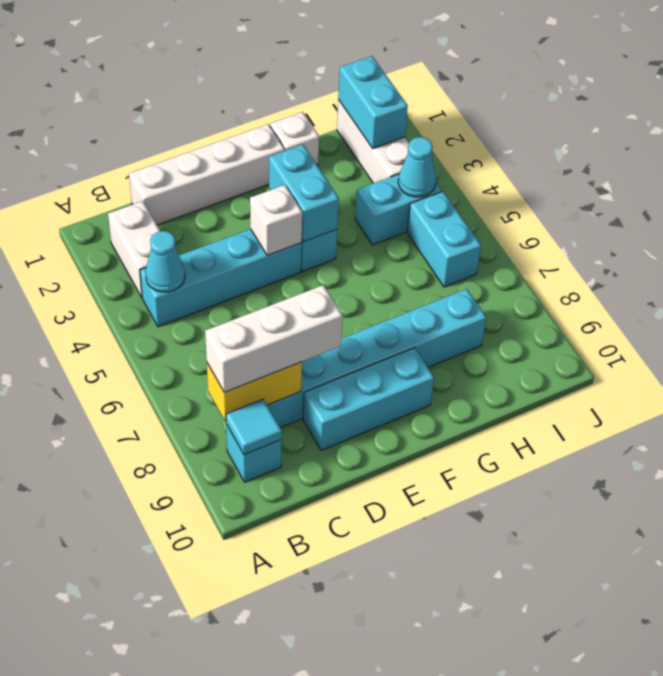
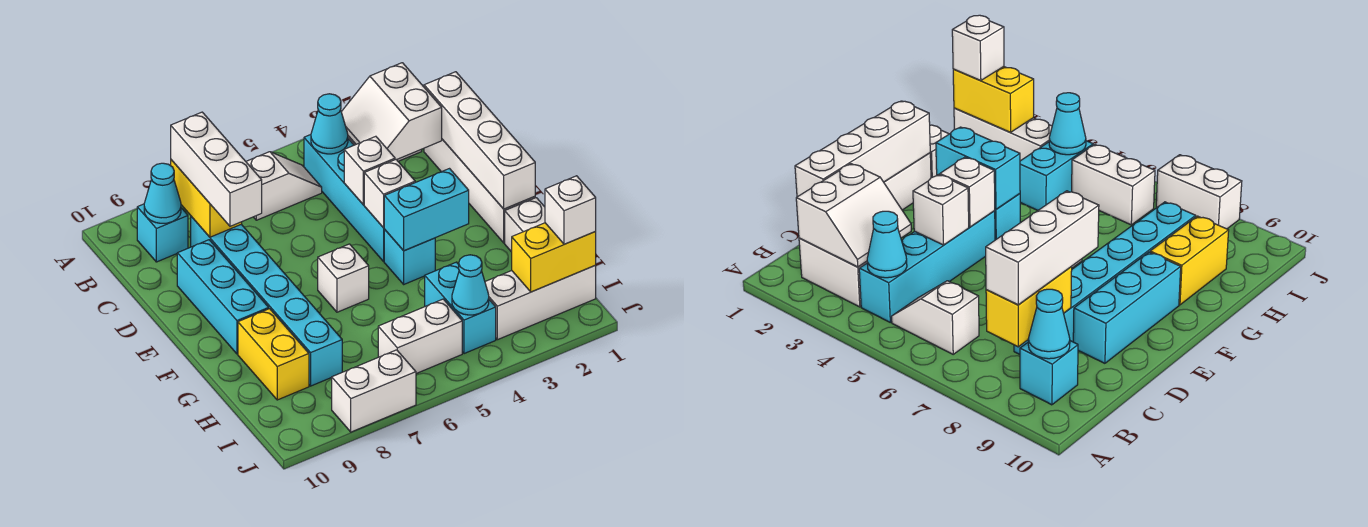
none -> white slope B2:C3 level 2 top 2
none -> white slope B5:B6 level 1 top 6
cyan tile B9 level 2 -> cyan cone B9 level 2
none -> white brick C1:F1 level 2
none -> white brick D4 level 2
none -> white brick F6 level 1
none -> yellow brick G9:H9 level 1
cyan brick I1:I2 level 2 -> yellow brick I1:I2 level 2
none -> white brick I1 level 3
cyan brick I5:I6 level 1 -> white brick I5:I6 level 1
none -> white brick J7:J8 level 1

